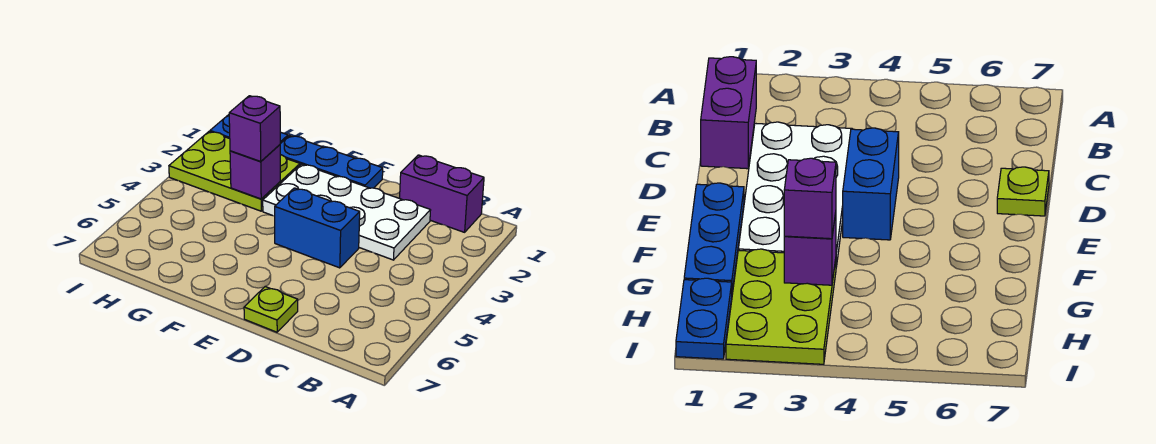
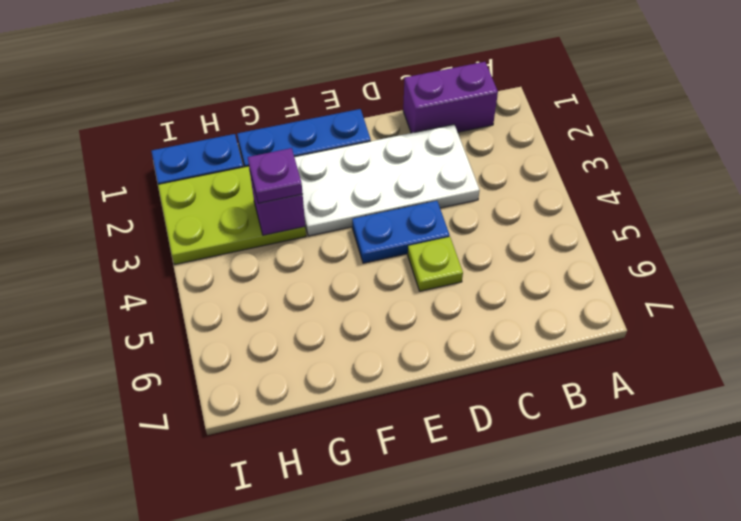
blue brick D4:E4 level 1 -> blue plate D4:E4 level 1
lime plate D7 level 1 -> lime plate D5 level 1
purple brick G3 level 3 -> purple plate G3 level 3

